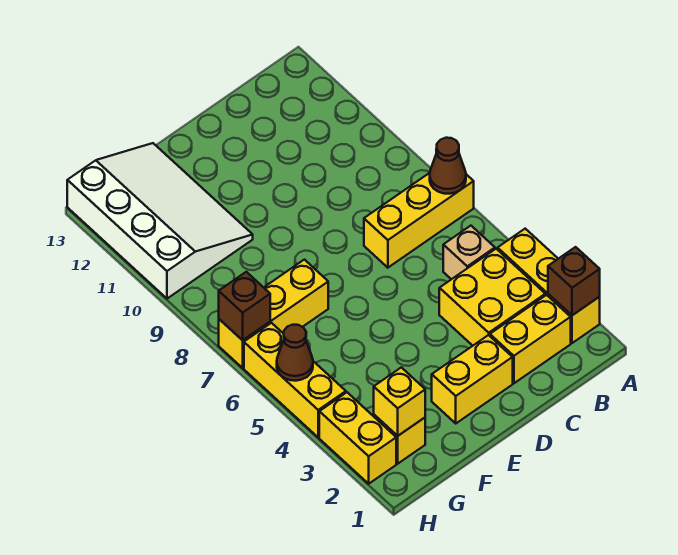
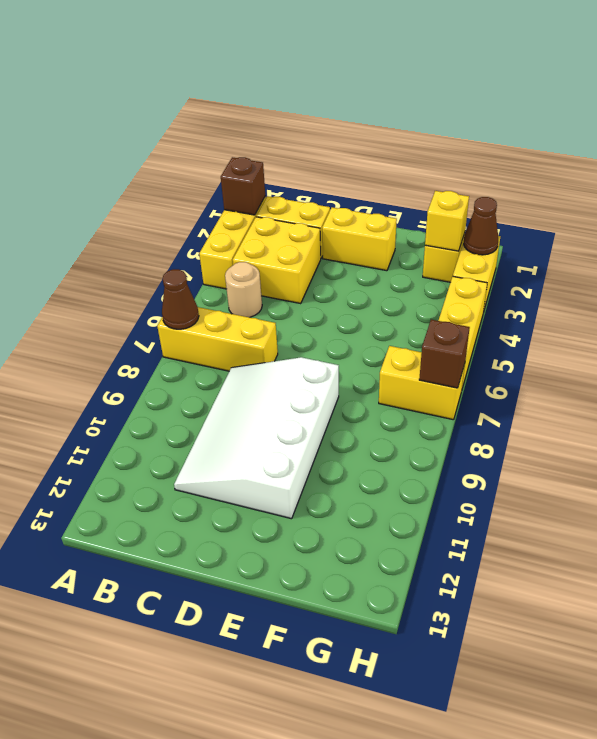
tan brick B5 level 1 -> tan round brick B5 level 1
yellow brick F7:H7 level 1 -> yellow brick G7:H7 level 1
white slope F10:H13 level 1 top H -> white slope C8:E11 level 1 top E
brown cone H5 level 2 -> brown cone H2 level 2

